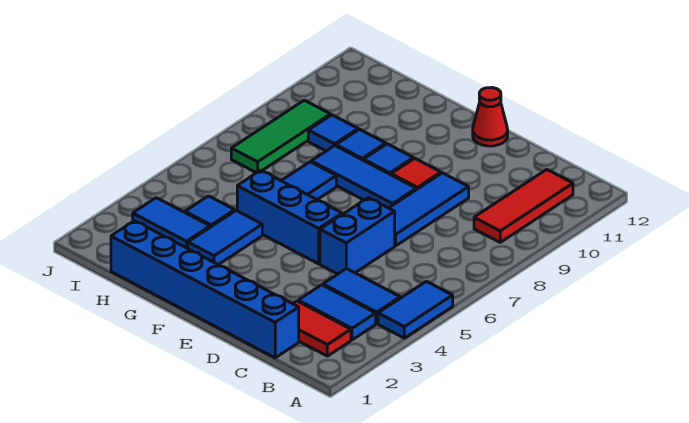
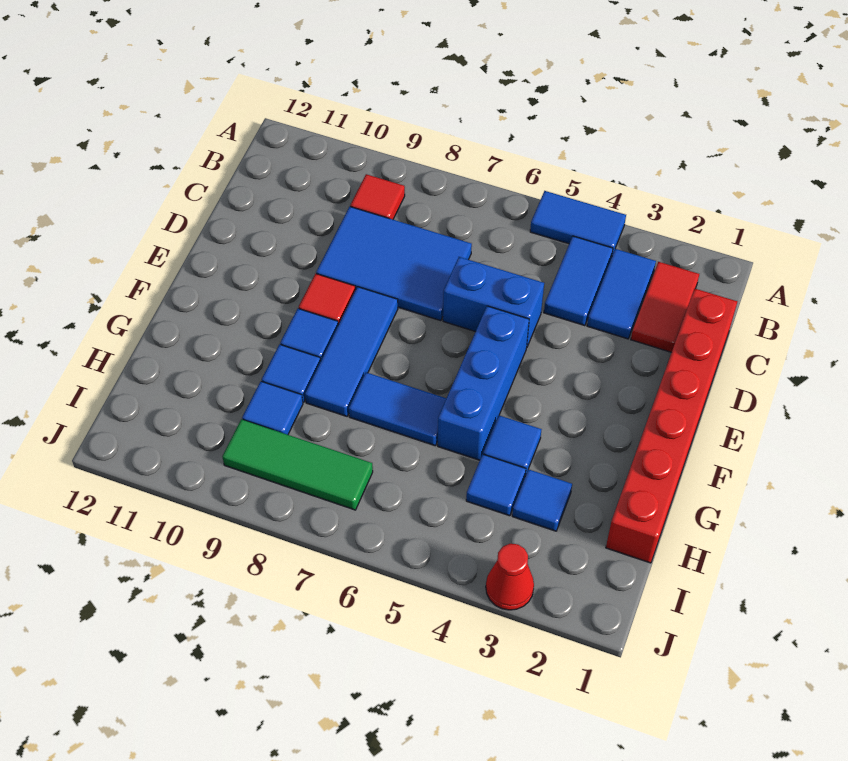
red tile B9:B11 level 1 -> red tile B9 level 1
blue brick C1:H1 level 1 -> red brick C1:H1 level 1
blue tile D7:D9 level 1 -> blue tile C7:D9 level 1
red cone E12 level 1 -> red cone J3 level 1
blue tile G3:G4 level 1 -> blue tile G4 level 1
blue tile H3:I3 level 1 -> blue tile H3 level 1

